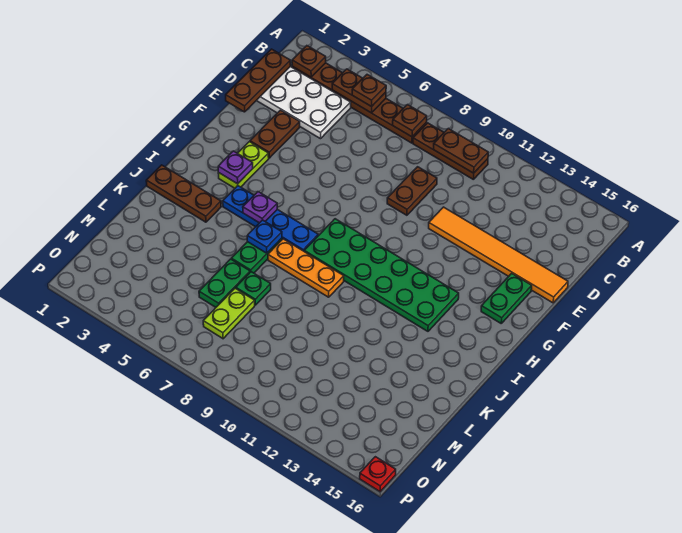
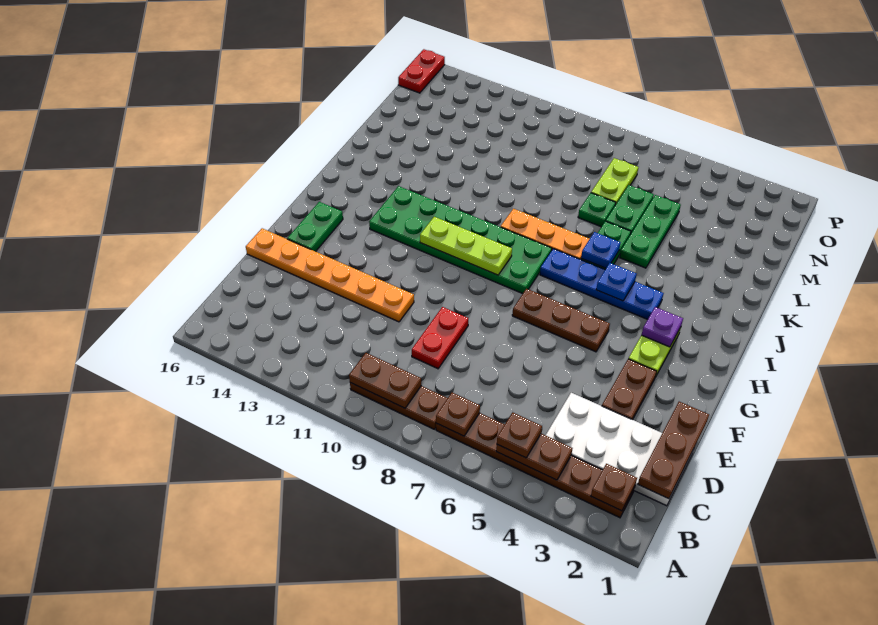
brown plate D9:E9 level 1 -> red plate D9:E9 level 1
orange tile E11:E16 level 1 -> orange plate E11:E16 level 1
none -> lime plate H9:H11 level 2
purple plate I5 level 2 -> blue plate I5 level 2
brown plate J1:J3 level 1 -> brown plate G5:G7 level 1
none -> green plate K5:M5 level 1
red plate P16 level 1 -> red plate O16:P16 level 1

